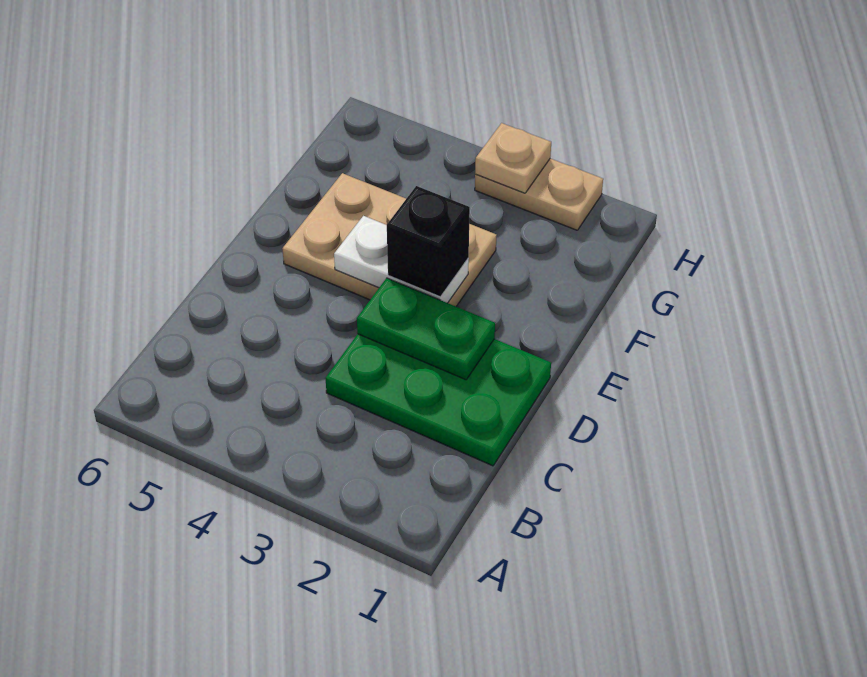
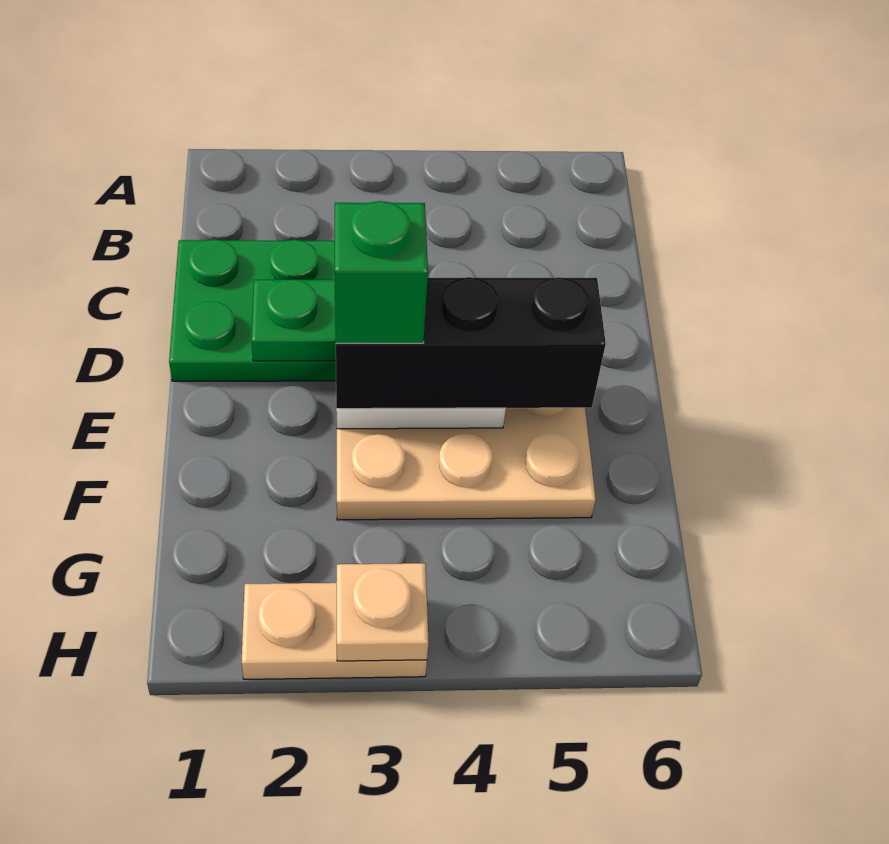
black brick E3 level 3 -> black brick E3:E5 level 3
none -> green brick E3 level 4

